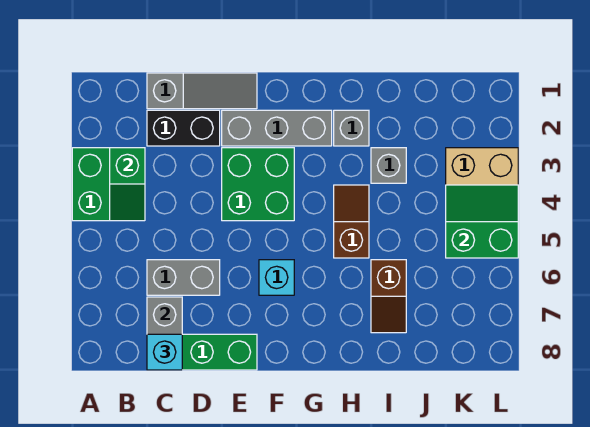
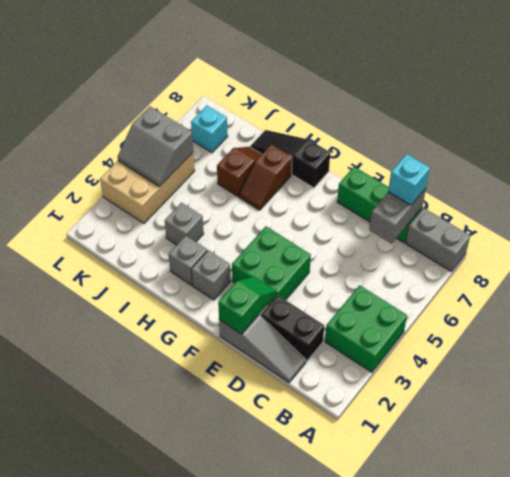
green slope B3:B4 level 2 top 3 -> green slope E1:E2 level 2 top 1
grey slope C1:E1 level 1 top C -> grey slope C1:E1 level 1 top E
grey brick C6:D6 level 1 -> grey brick A8:B8 level 1
grey brick E2:G2 level 1 -> grey brick G2 level 1
cyan brick F6 level 1 -> cyan brick K7 level 1
none -> black slope G8:I8 level 1 top G
brown slope H4:H5 level 1 top 5 -> brown slope H6:H7 level 1 top 7
green slope K4:L5 level 2 top 5 -> grey slope K4:L5 level 2 top 5

